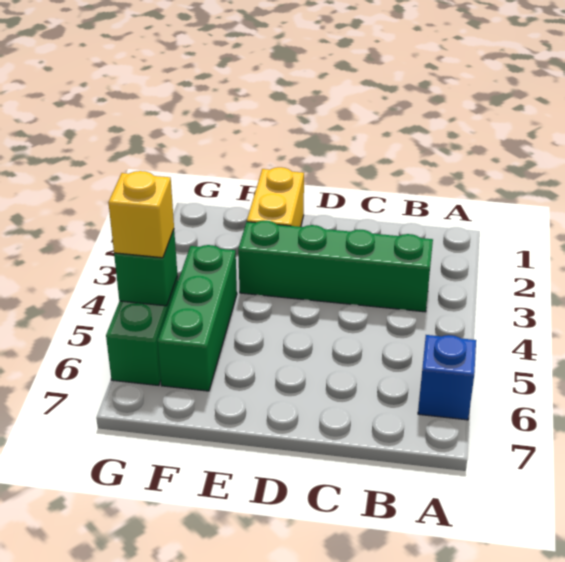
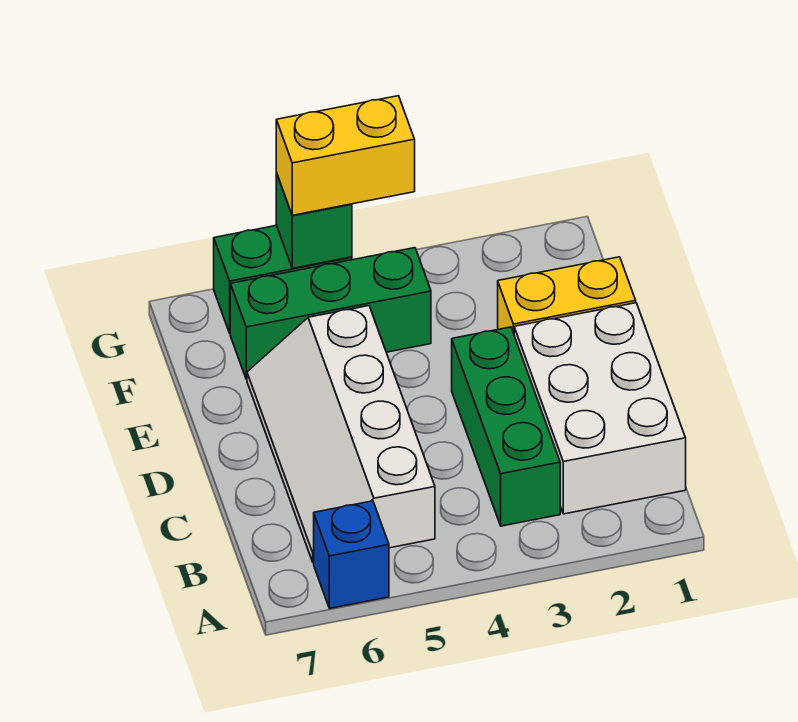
none -> white brick B1:D2 level 1
green brick B3:E3 level 1 -> green brick B3:D3 level 1
none -> white slope B5:E6 level 1 top 5
yellow brick G5 level 3 -> yellow brick G4:G5 level 3

